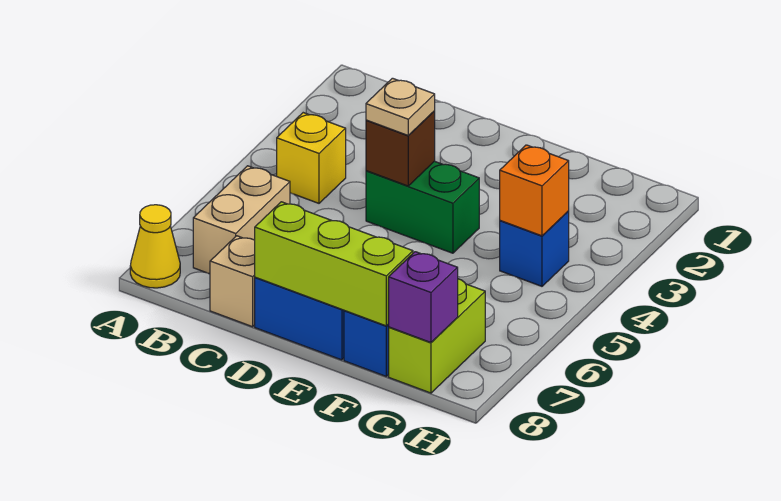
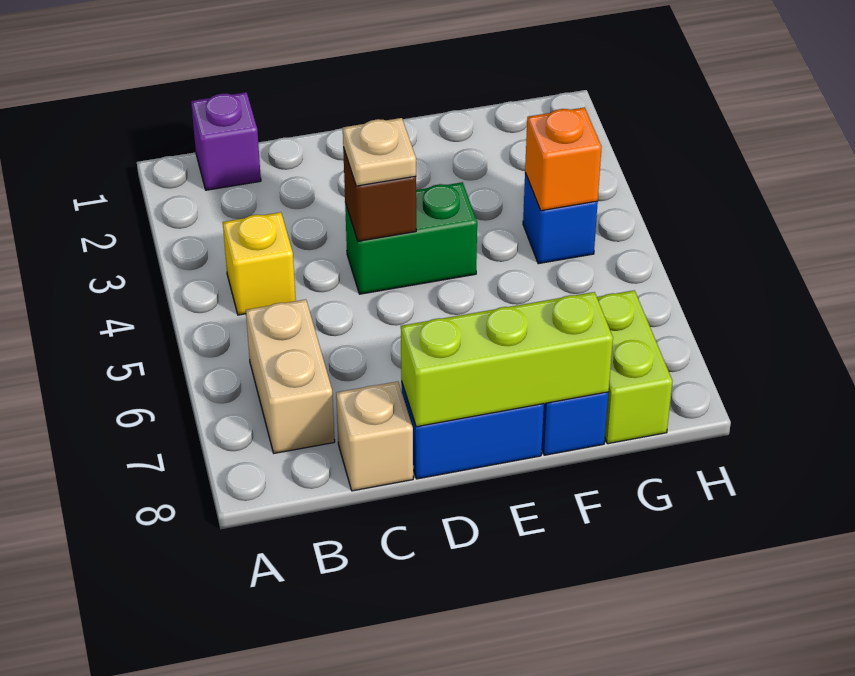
yellow cone A8 level 1 -> none
purple brick G8 level 2 -> purple brick B1 level 1

